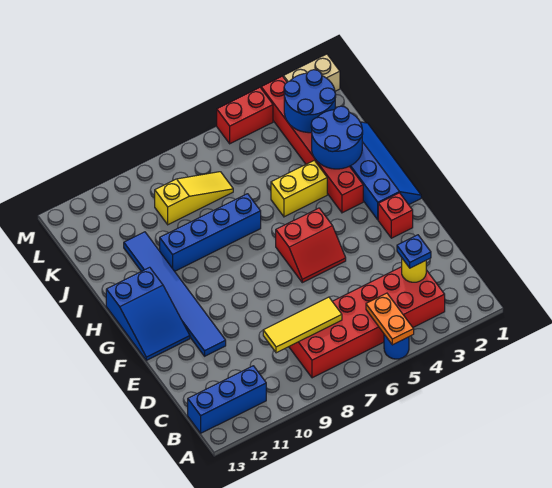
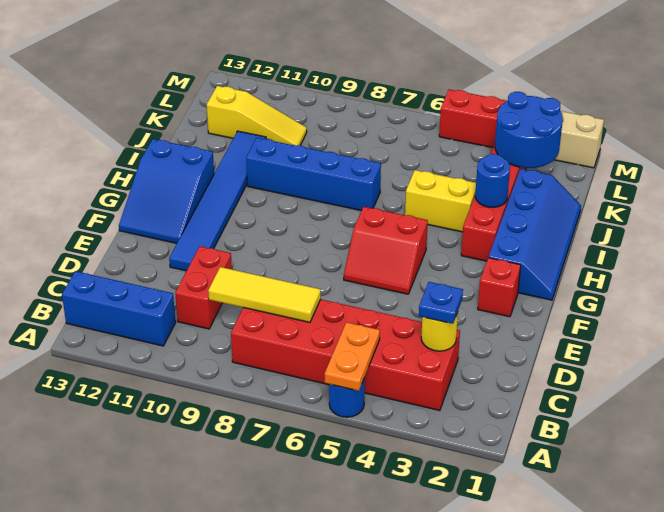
none -> red brick C10:D10 level 1
blue round brick I2:J3 level 2 -> blue round brick I3 level 2
yellow slope K7:K9 level 1 top 9 -> yellow slope K10:K12 level 1 top 12

